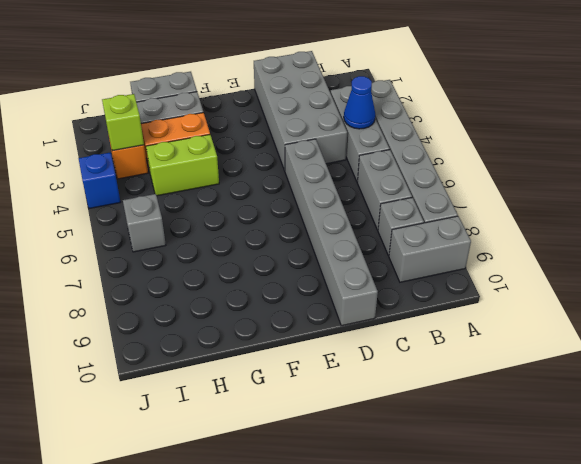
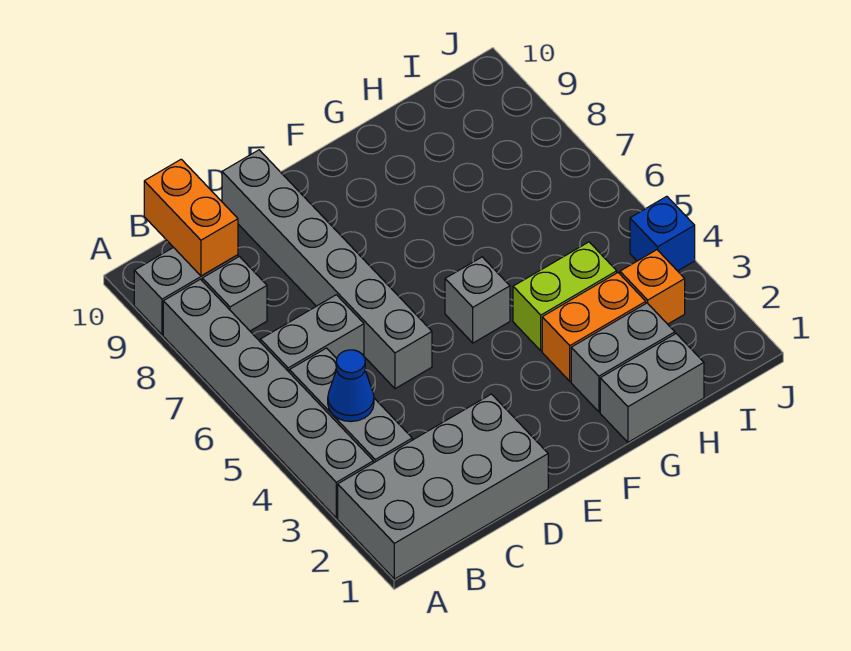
grey brick B6:B7 level 1 -> grey brick B6:C6 level 1
none -> orange brick B9:B10 level 2
grey brick C1:D4 level 1 -> grey brick A1:D2 level 1
lime brick I3 level 2 -> none
grey brick I6 level 1 -> grey brick F5 level 1

